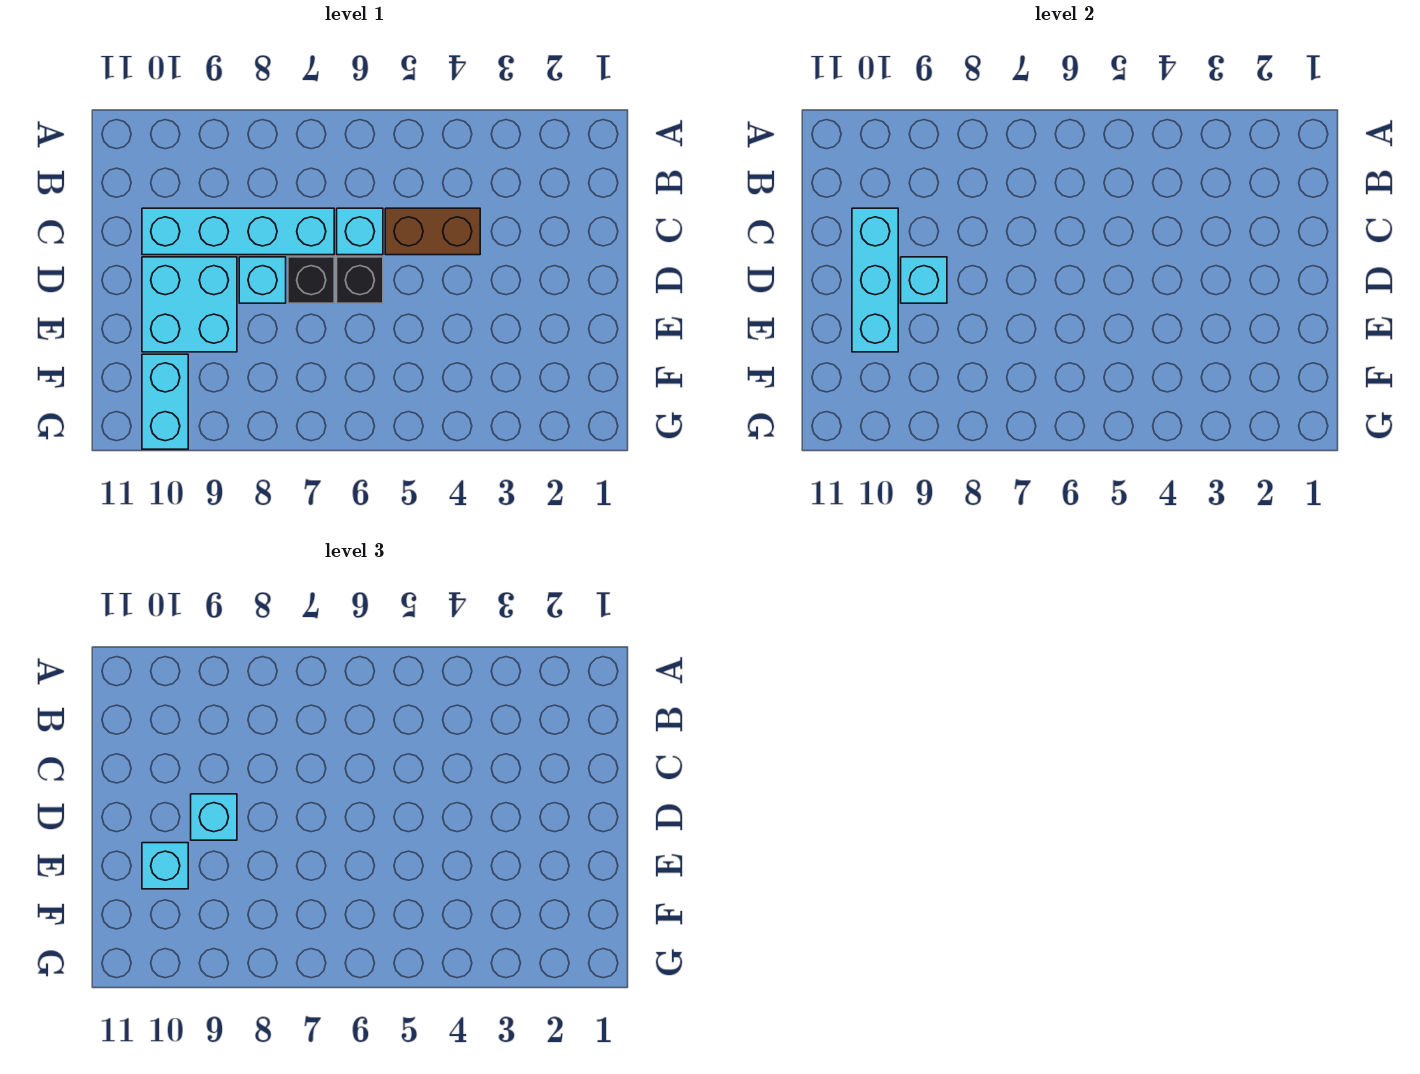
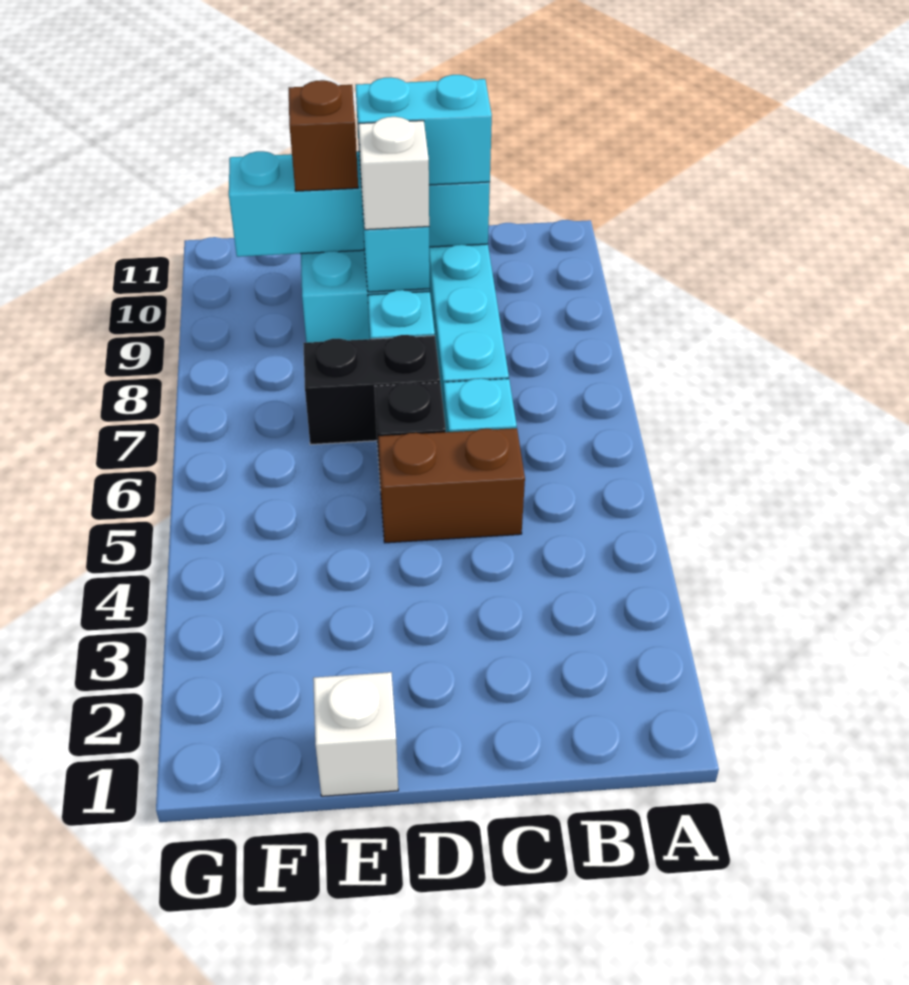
brown brick C4:C5 level 1 -> brown brick C5:D5 level 1
cyan brick C10:E10 level 2 -> cyan brick C10:F10 level 2
black brick D7 level 1 -> black brick D7:E7 level 1
cyan brick D9 level 3 -> white brick D9 level 3
none -> white brick E1 level 1
cyan brick E10 level 3 -> brown brick E10 level 3
cyan brick F10:G10 level 1 -> cyan brick C10:D10 level 3

